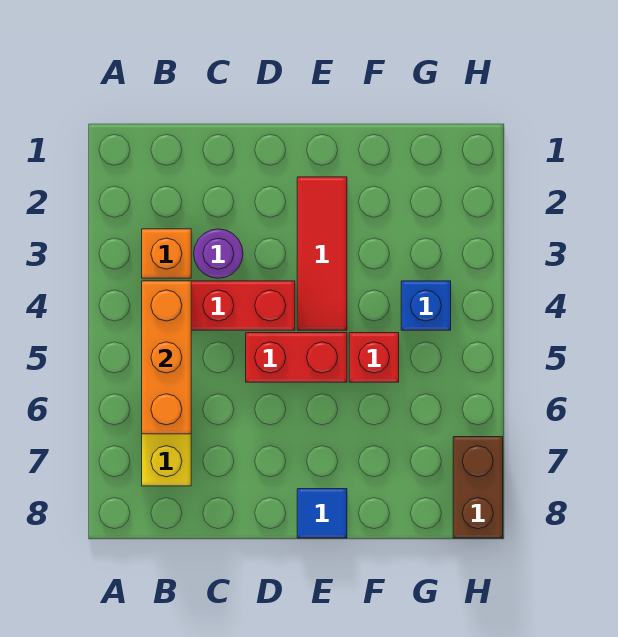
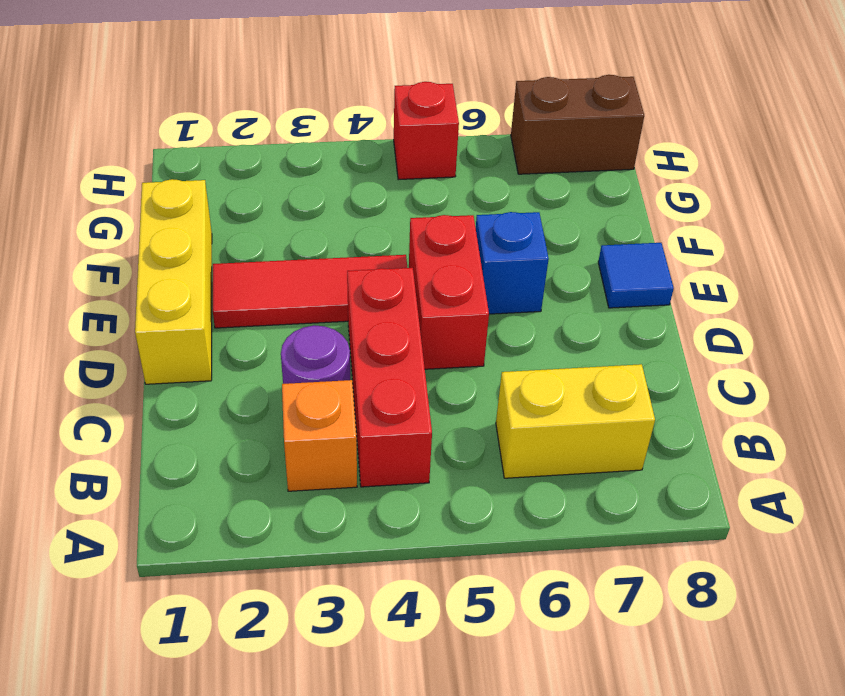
orange brick B4:B6 level 2 -> none
none -> yellow brick D1:F1 level 1
red brick F5 level 1 -> red brick H5 level 1
blue brick G4 level 1 -> blue brick E6 level 1

